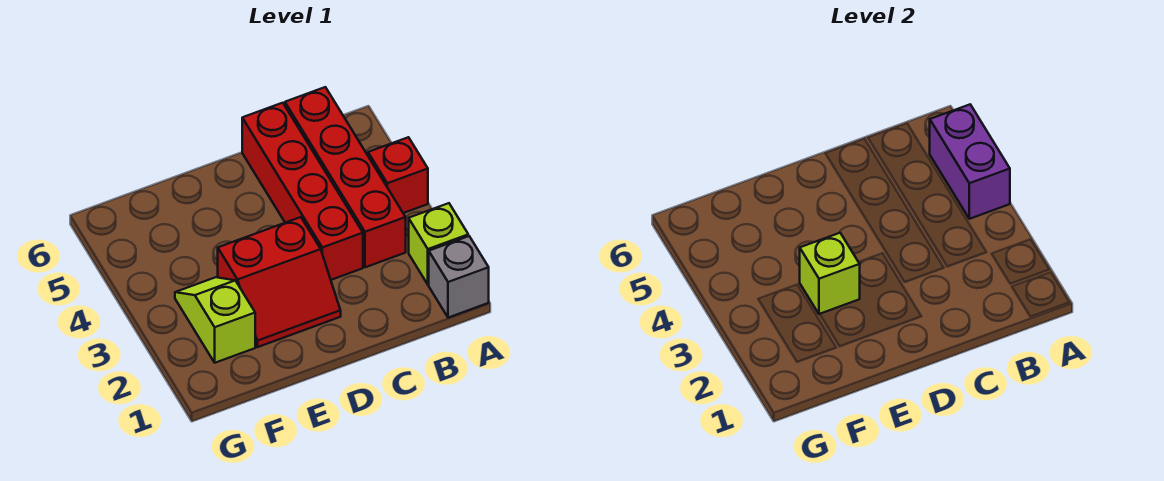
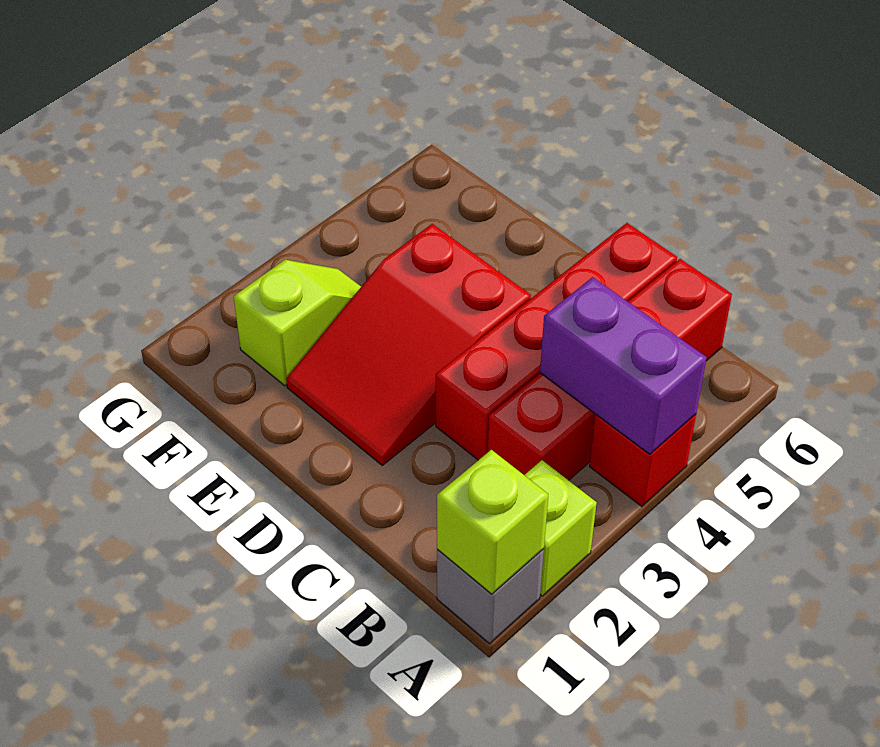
purple brick A4:A5 level 2 -> purple brick A4:B4 level 2
red slope D2:E3 level 1 top 3 -> red slope D2:E4 level 1 top 4
lime brick E3 level 2 -> lime brick A1 level 2

